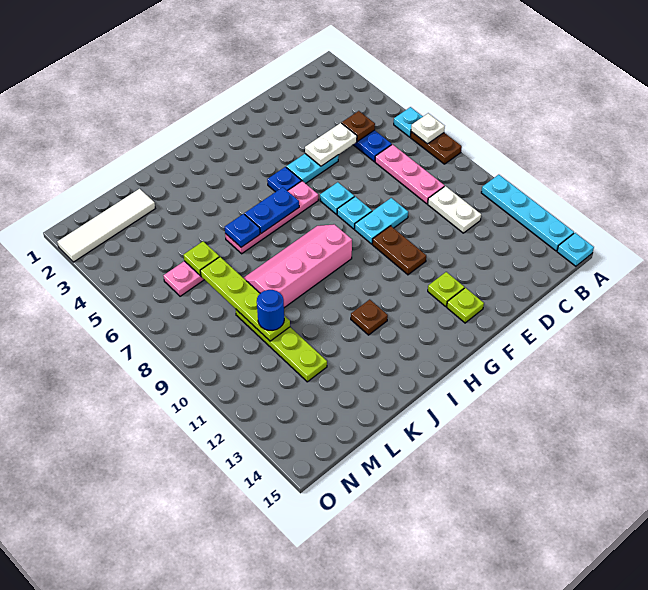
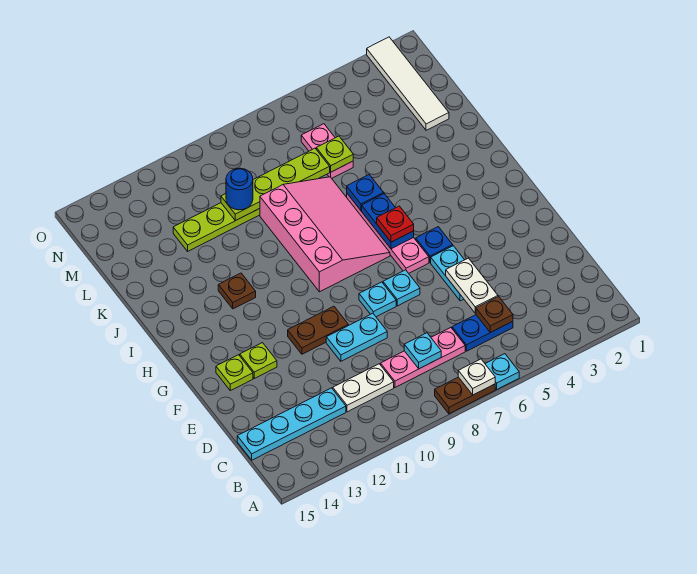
cyan plate A11:A14 level 1 -> cyan plate C12:C15 level 1
cyan plate A15 level 1 -> cyan plate C8 level 2
cyan plate E9:F9 level 1 -> cyan plate E9:E10 level 1
none -> red plate H6 level 3
pink slope H8:K9 level 1 top 9 -> pink slope H7:K9 level 1 top 9

